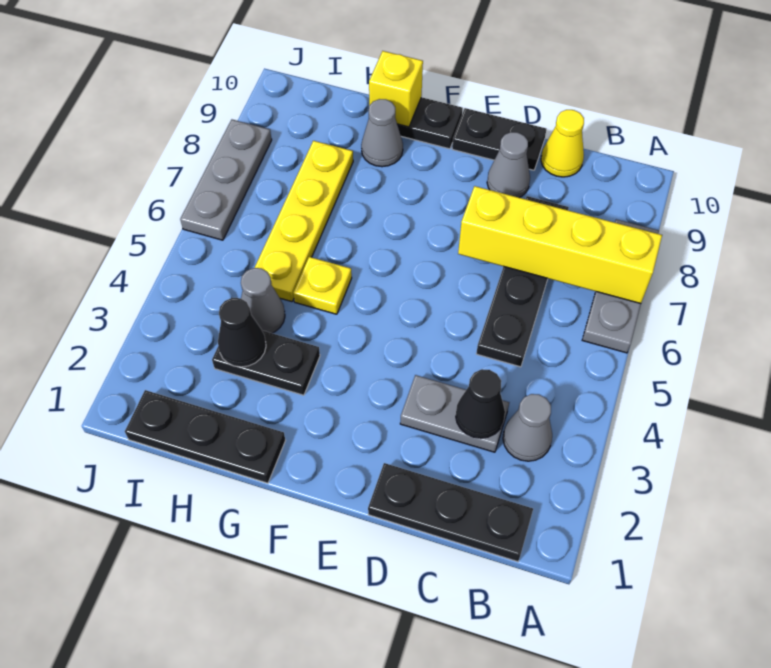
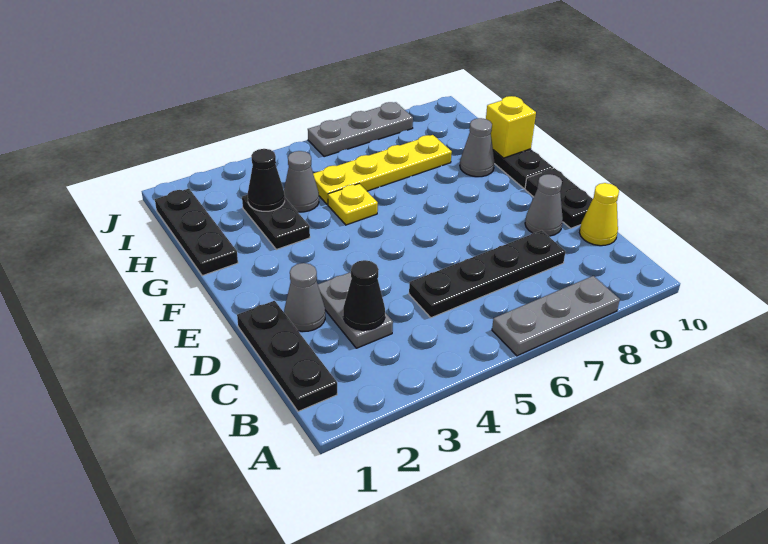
yellow brick A7:D7 level 2 -> none
grey cone B3 level 1 -> grey cone D2 level 1

